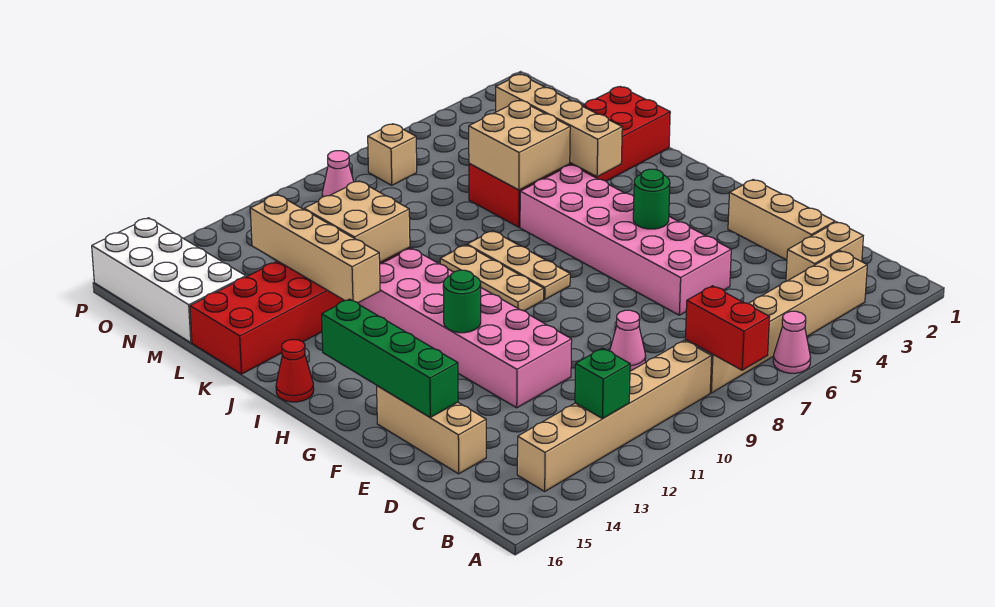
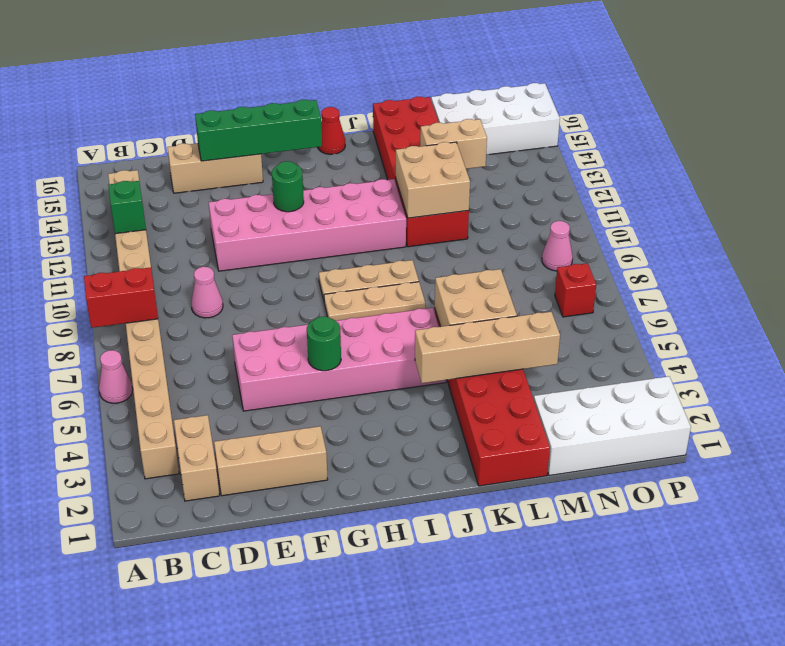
tan brick J13:M13 level 2 -> tan brick L13:M13 level 2
none -> white brick M1:P2 level 1
tan brick O7 level 1 -> red brick O7 level 1

